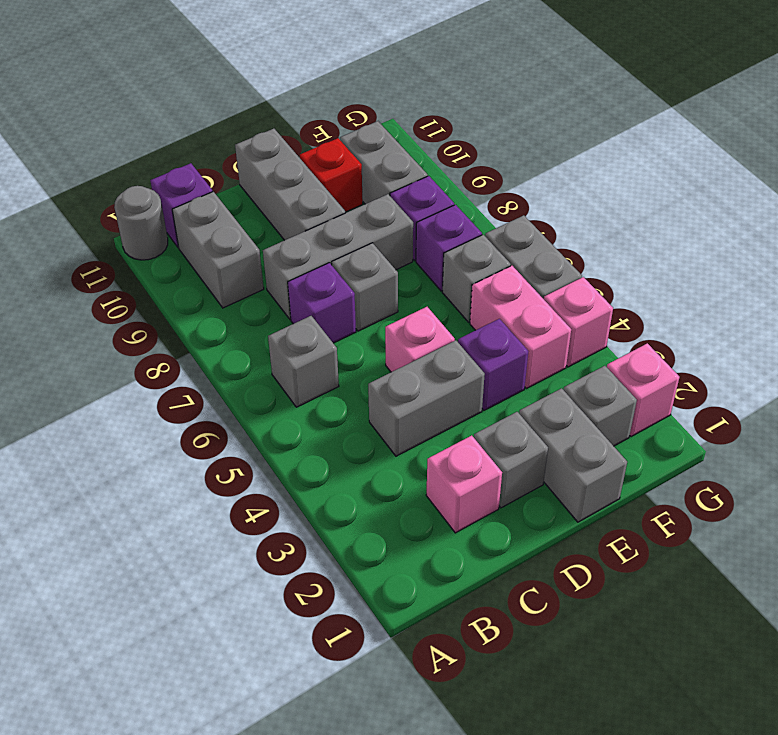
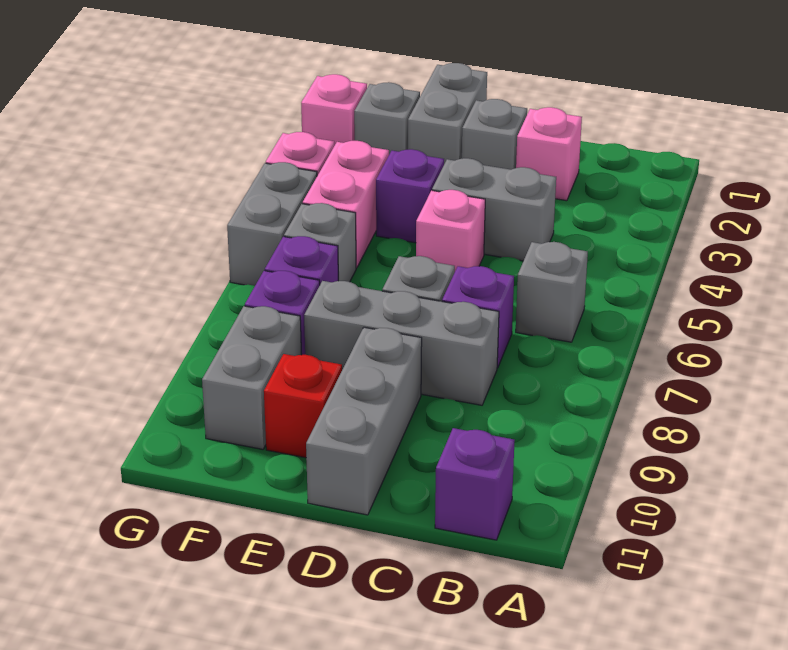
grey round brick A11 level 1 -> none
grey brick B9:B10 level 1 -> none

